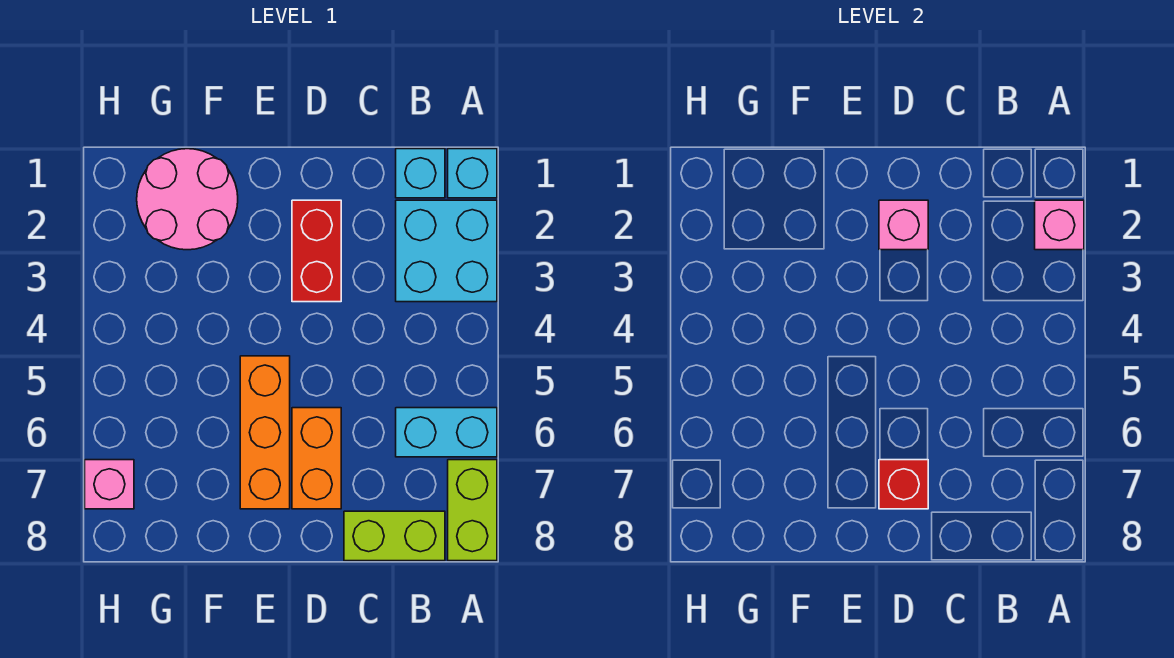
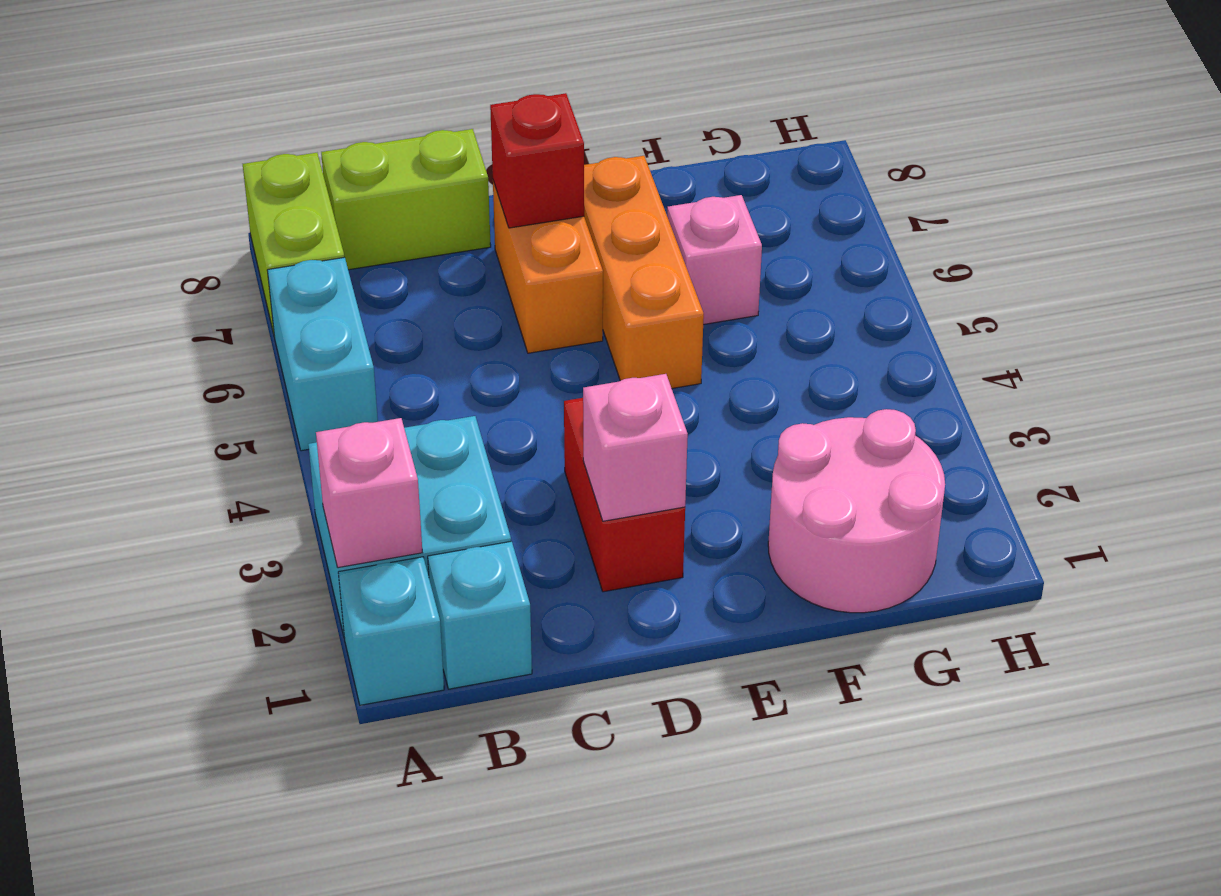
cyan brick A6:B6 level 1 -> cyan brick A5:A6 level 1
pink brick H7 level 1 -> pink brick F6 level 1

